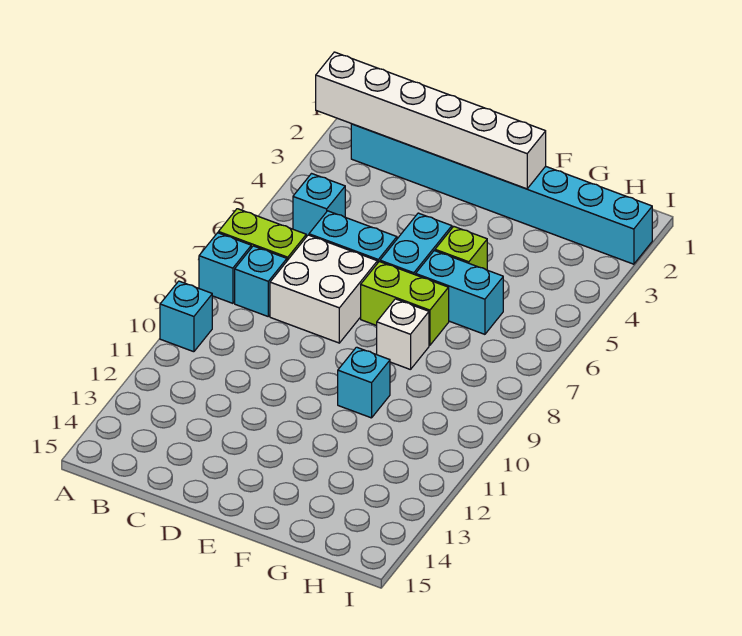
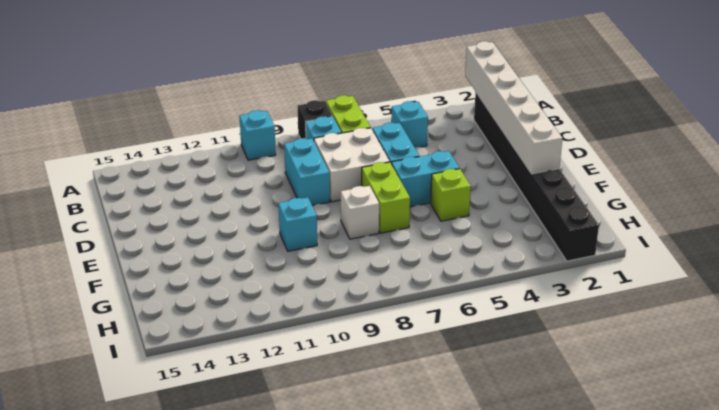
cyan brick A8 level 1 -> black brick A8 level 1
cyan brick B2:I2 level 1 -> black brick B2:I2 level 1
cyan brick F6:G6 level 1 -> cyan brick C9:D9 level 1

